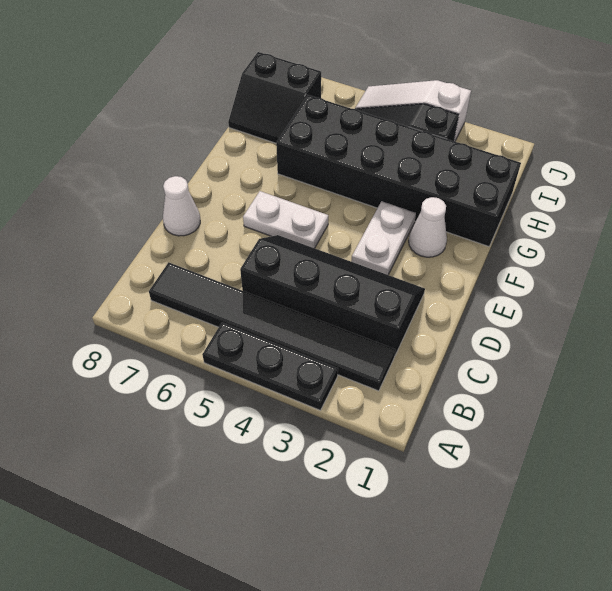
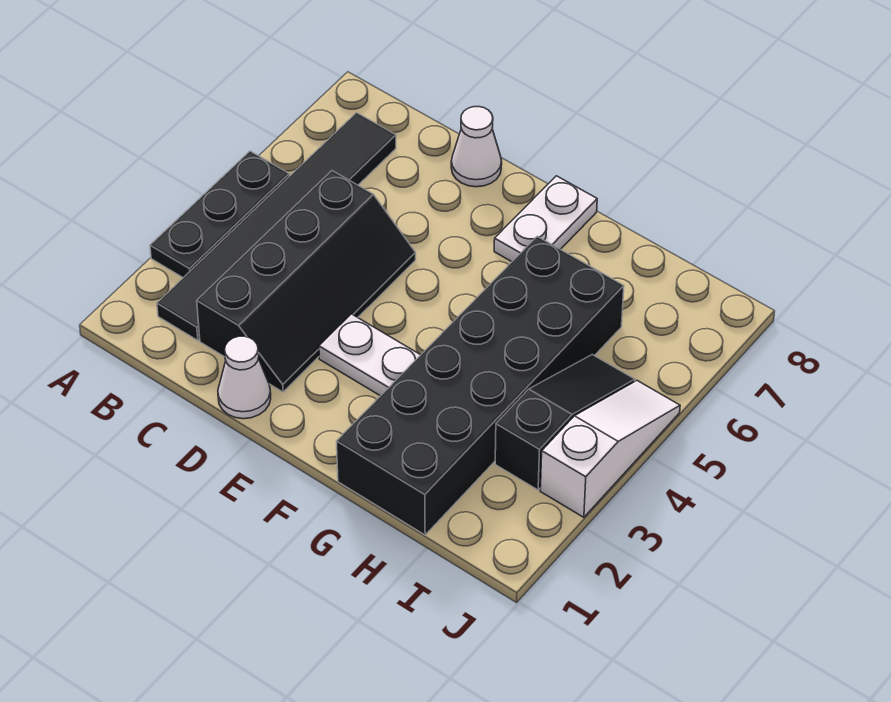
white plate E5:E6 level 1 -> white plate F7:F8 level 1
white cone F2 level 1 -> white cone D1 level 1
black slope H7:I8 level 1 top I -> none

